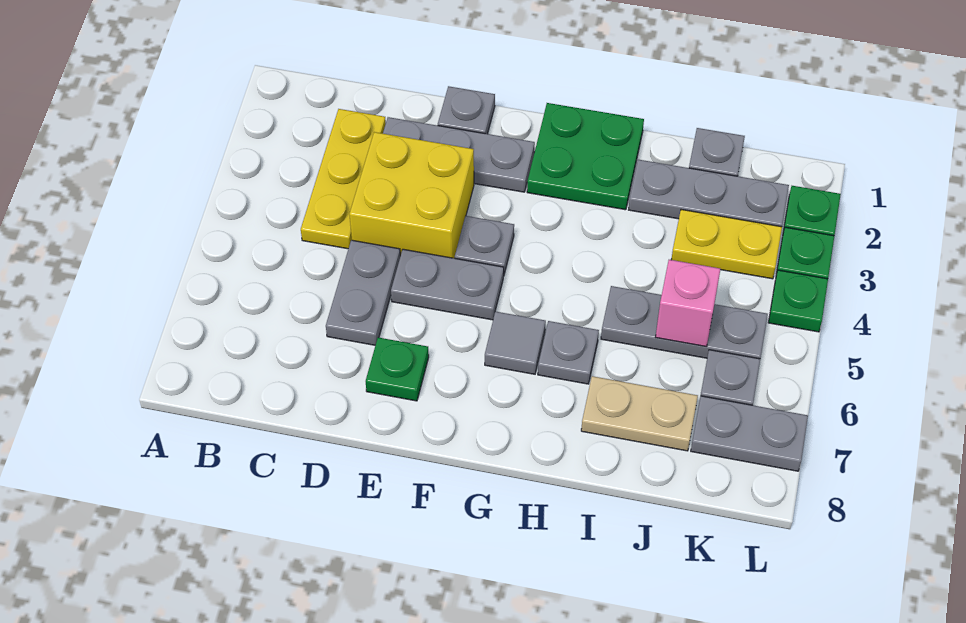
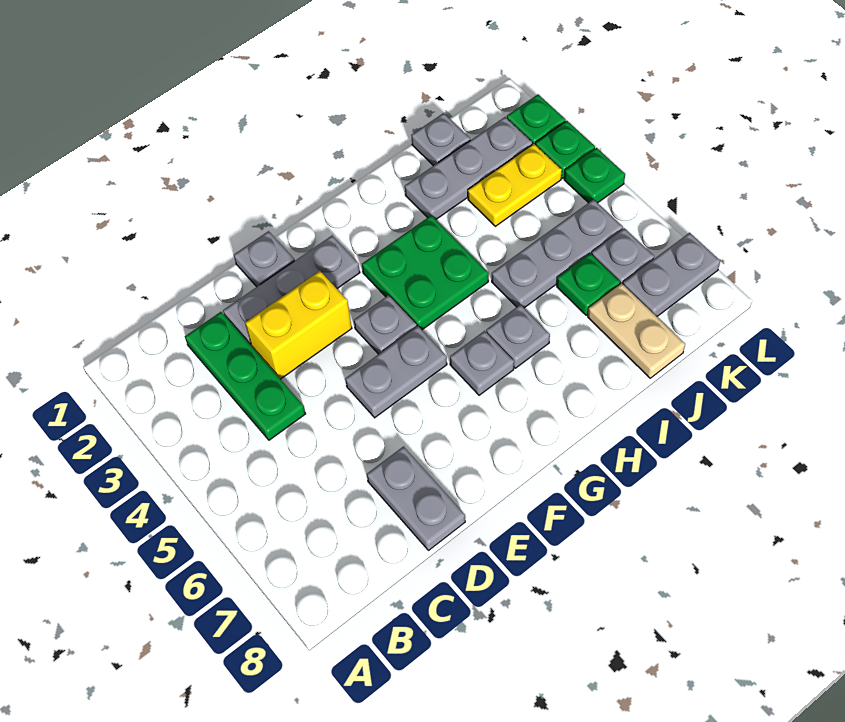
yellow plate C2:C4 level 1 -> green plate C2:C4 level 1
yellow brick D3:E4 level 1 -> yellow brick D3:E3 level 1
grey plate D5:D6 level 1 -> grey plate D7:D8 level 1
green plate E7 level 1 -> green plate J6 level 1
green plate G1:H2 level 1 -> green plate G3:H4 level 1
grey tile G6 level 1 -> grey plate G6 level 1
tan plate I7:J7 level 1 -> tan plate J7:J8 level 1
pink brick J5 level 2 -> none

